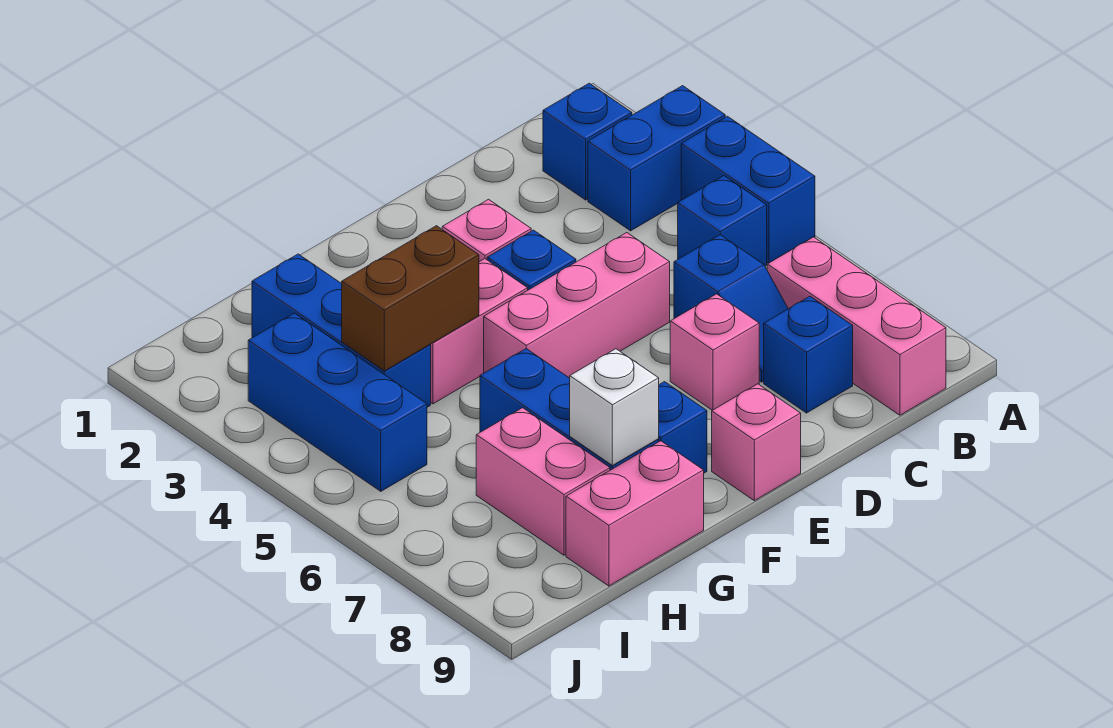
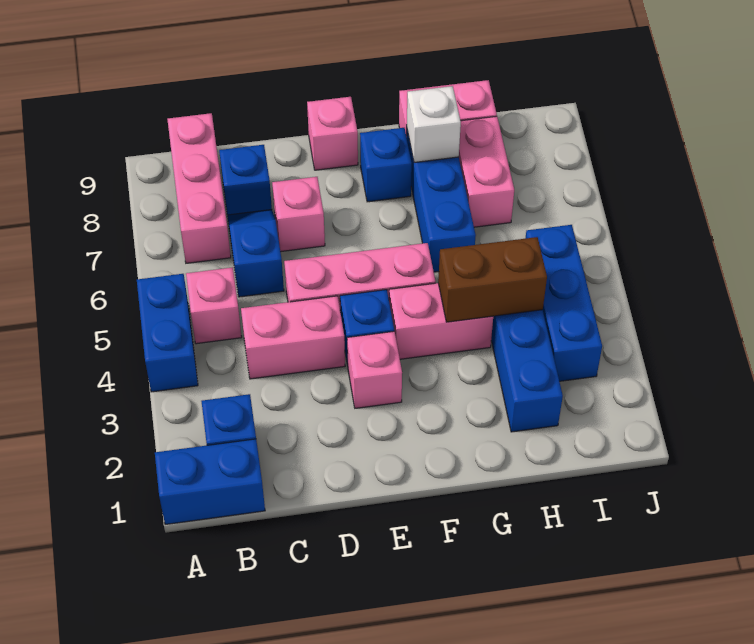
blue brick A3:B3 level 1 -> blue brick A1:B1 level 1
blue brick B5 level 1 -> pink brick B5 level 1
none -> pink brick C4:D4 level 1

